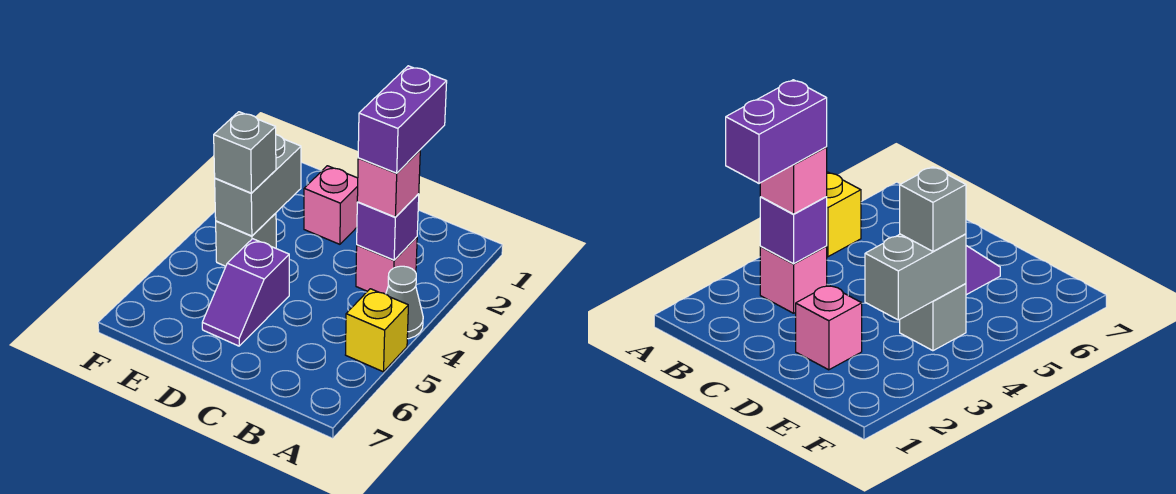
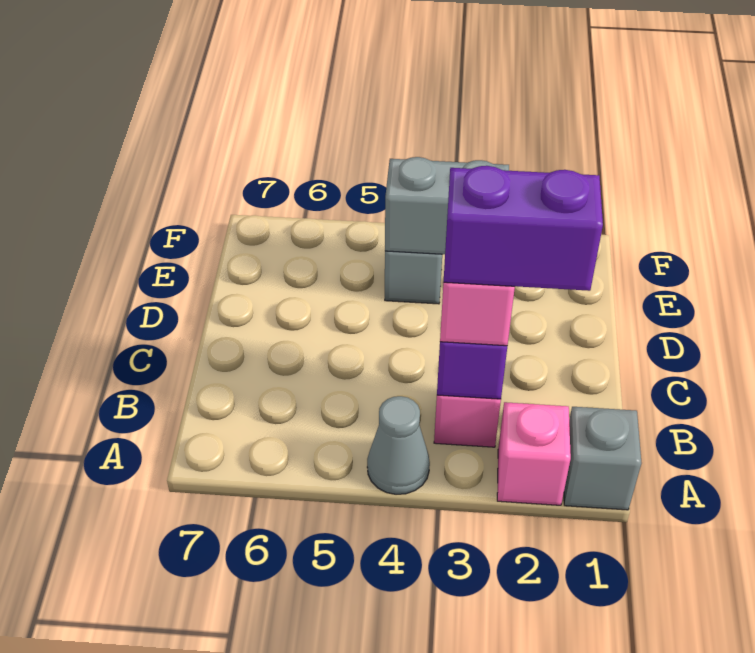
yellow brick A5 level 1 -> none
pink brick D2 level 1 -> pink brick A2 level 1
purple slope D5:D6 level 1 top 5 -> none
grey brick E4 level 3 -> grey brick A1 level 1

